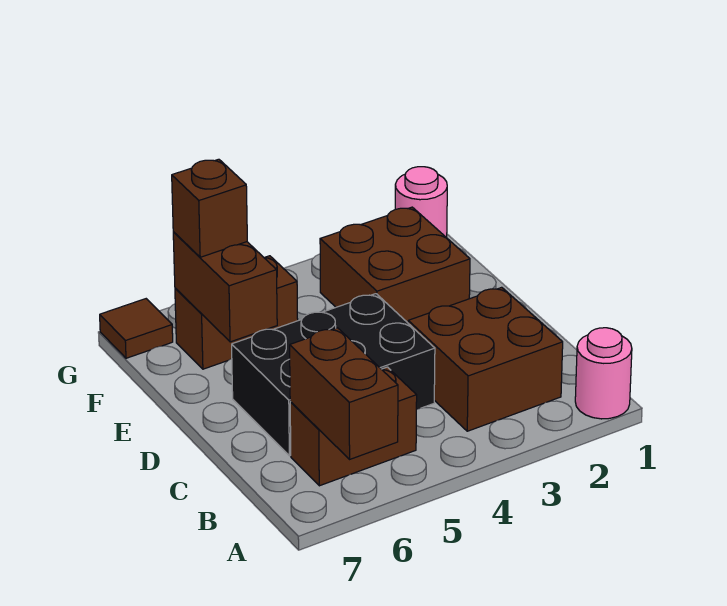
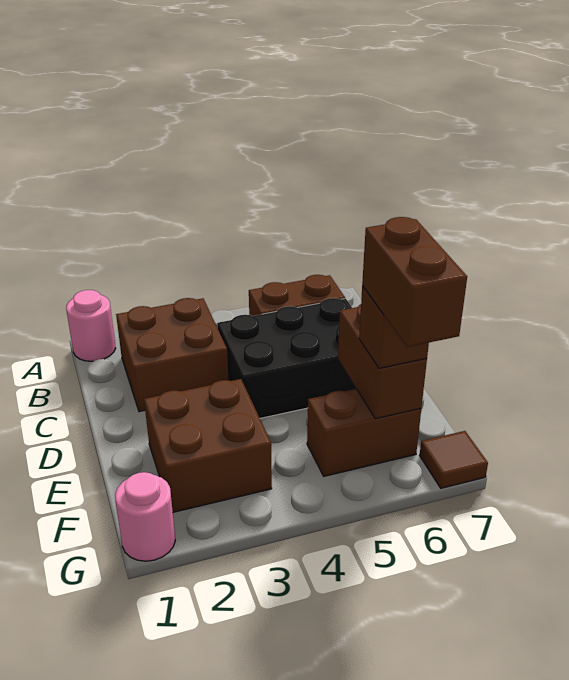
brown brick A6:B6 level 2 -> brown brick F6:G6 level 4

